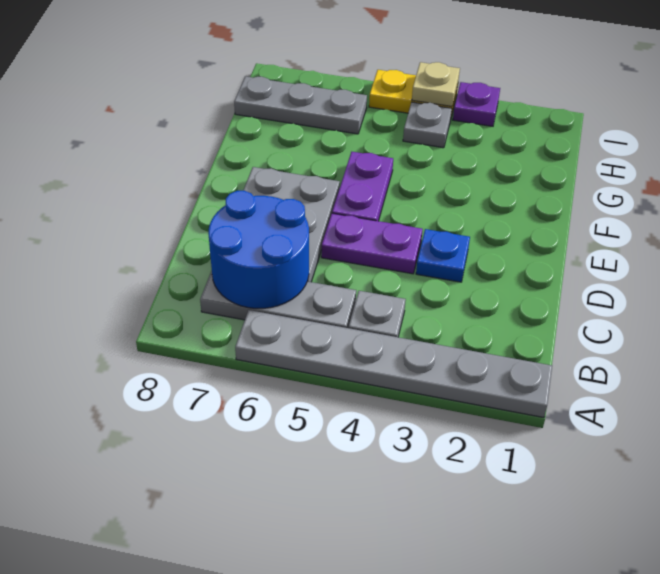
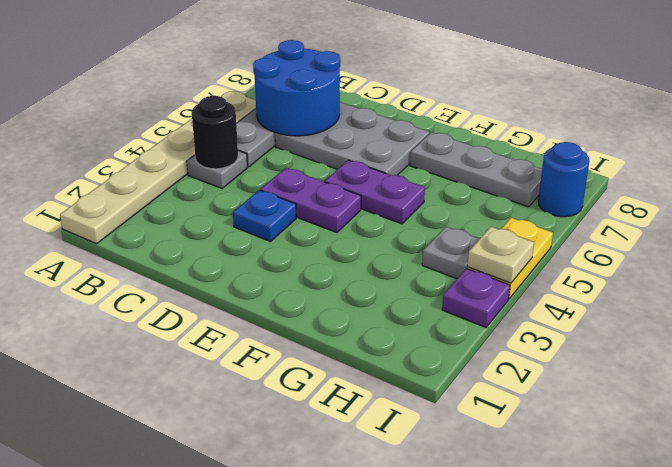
grey plate A1:A6 level 1 -> tan plate A1:A6 level 1
none -> black round brick B4 level 2
purple plate D4:D5 level 1 -> purple plate D4:E4 level 1
grey plate H6:H8 level 1 -> grey plate F7:H7 level 1
none -> blue round brick I7 level 1

